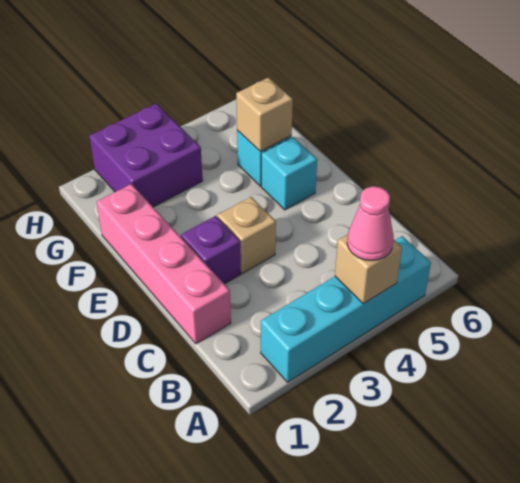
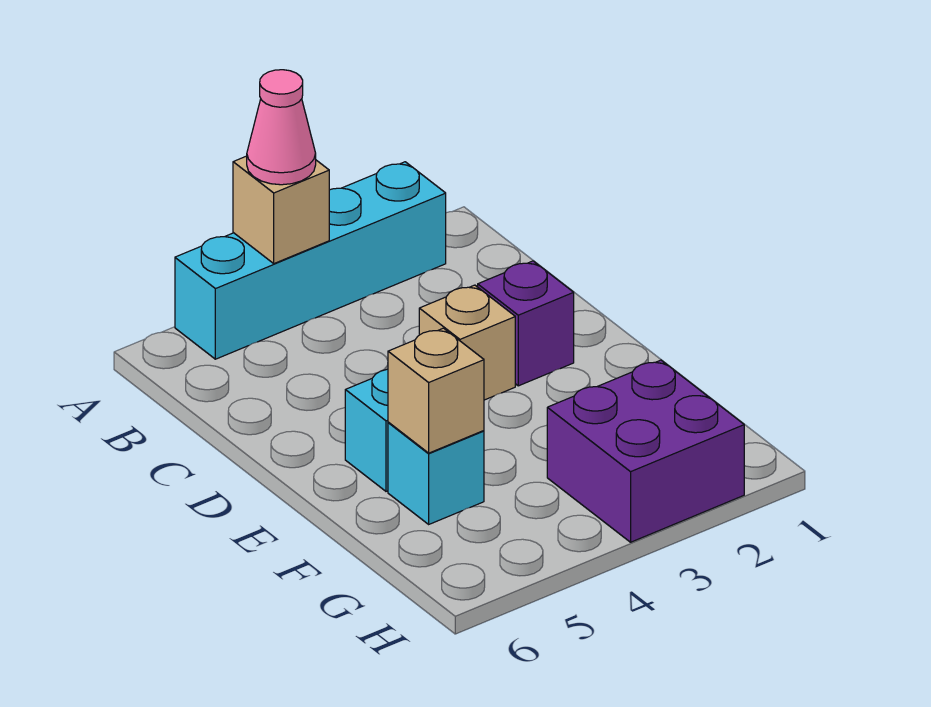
pink brick C1:F1 level 1 -> none

